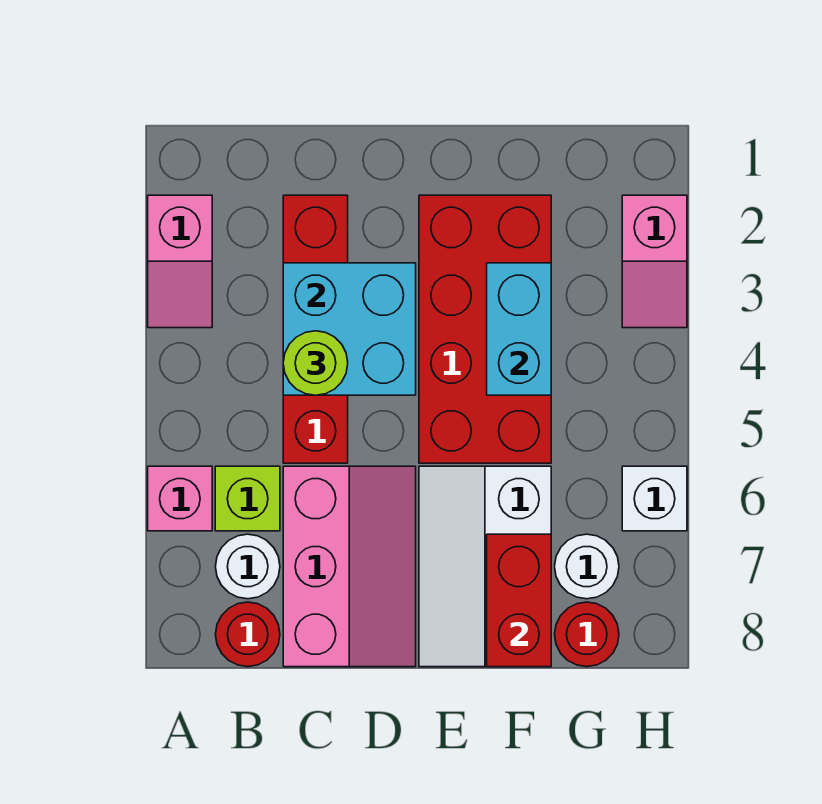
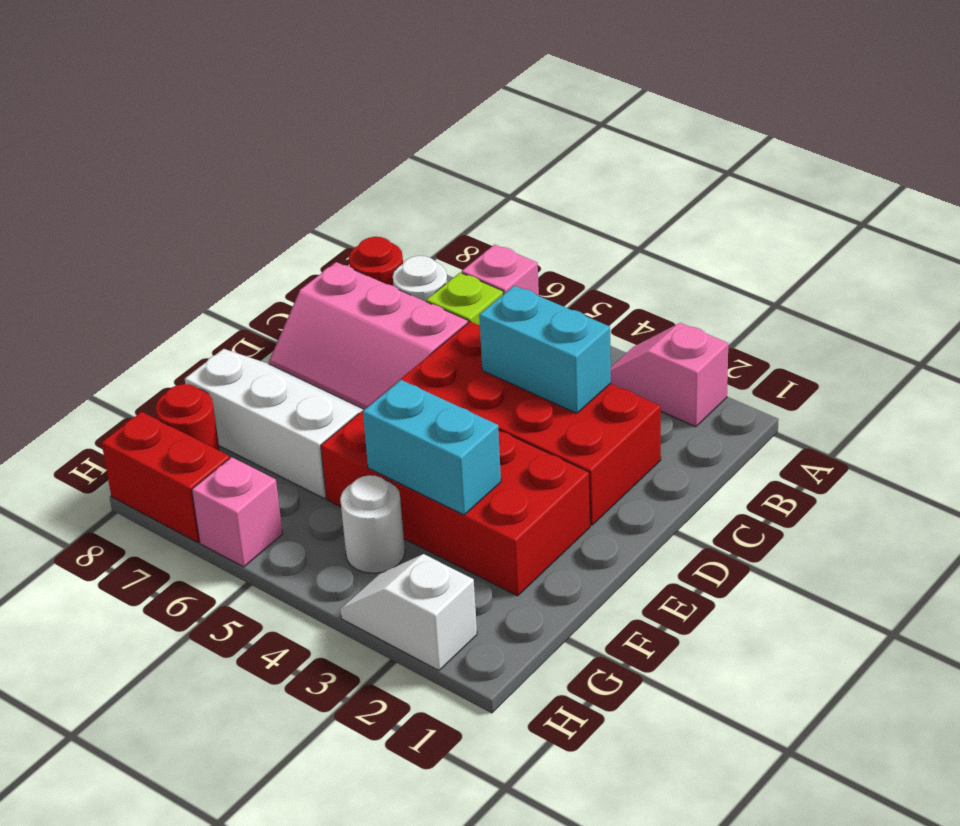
red brick C2:C5 level 1 -> red brick C2:D5 level 1
cyan brick C3:D4 level 2 -> cyan brick C3:C4 level 2
lime round brick C4 level 3 -> none
red brick F7:F8 level 2 -> red brick H7:H8 level 1
white round brick G7 level 1 -> white round brick G4 level 1
pink slope H2:H3 level 1 top 2 -> white slope H2:H3 level 1 top 2
white brick H6 level 1 -> pink brick H6 level 1

